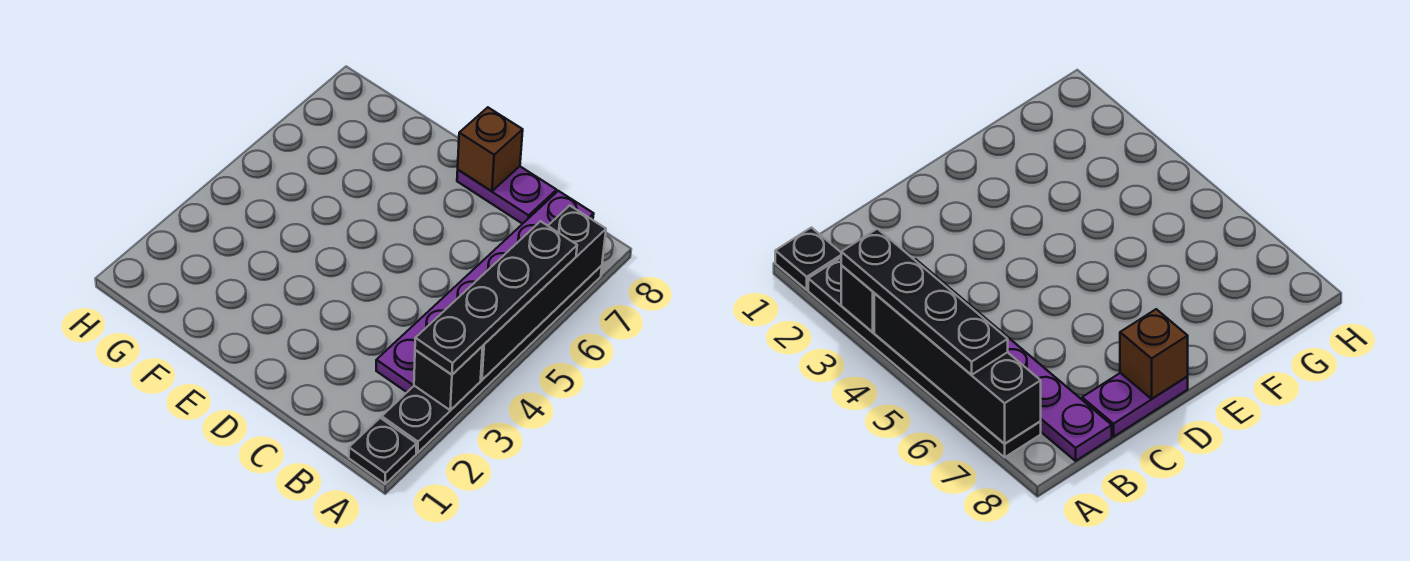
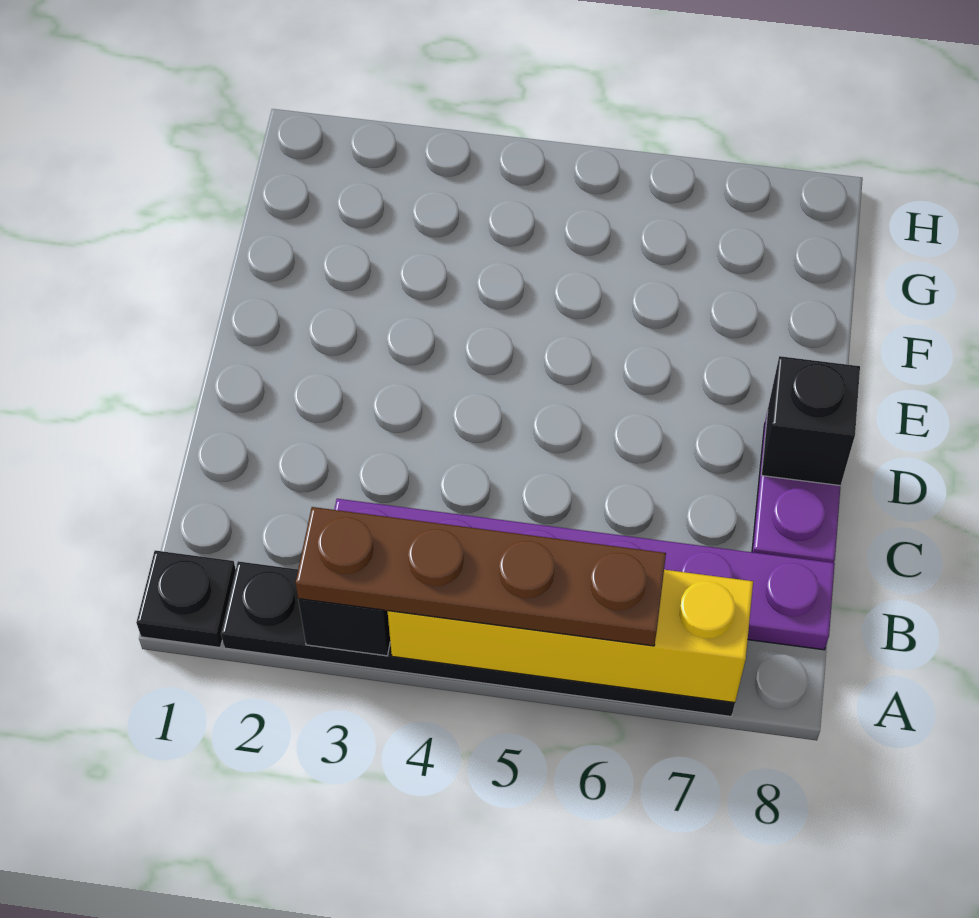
black plate A3:A6 level 3 -> brown plate A3:A6 level 3
black brick A4:A7 level 2 -> yellow brick A4:A7 level 2
brown brick D8 level 2 -> black brick D8 level 2

